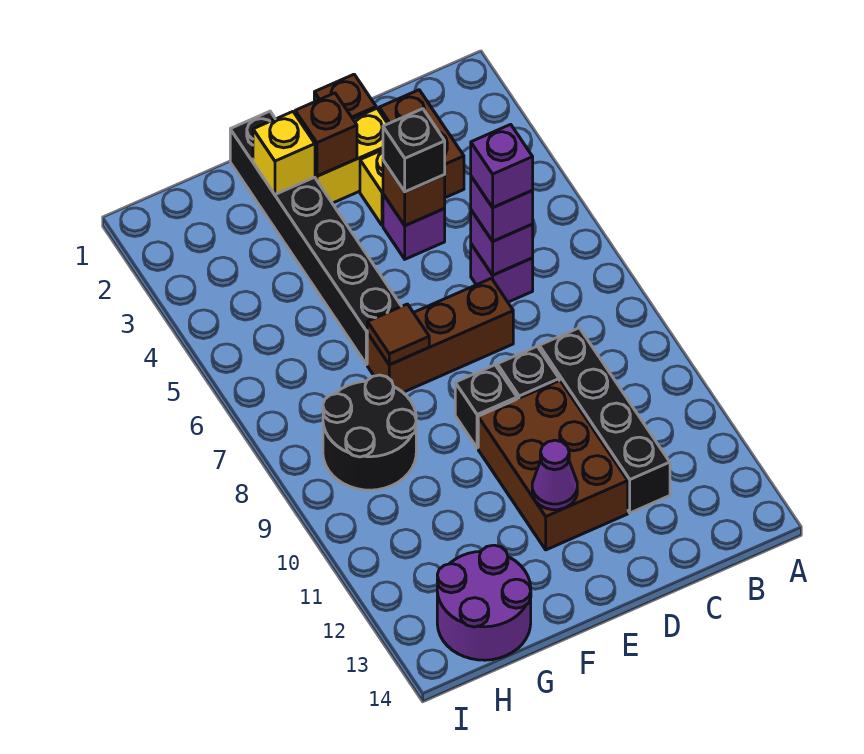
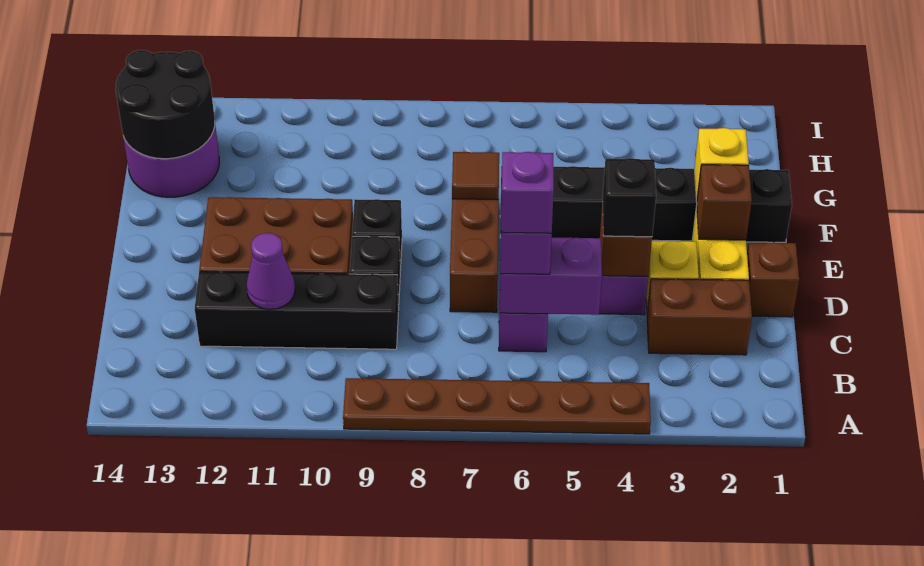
none -> brown plate A4:A9 level 1
purple brick C6 level 2 -> purple brick C5:C6 level 2
purple cone E12 level 2 -> purple cone C11 level 2
black round brick G8:H9 level 1 -> black round brick G13:H14 level 2

